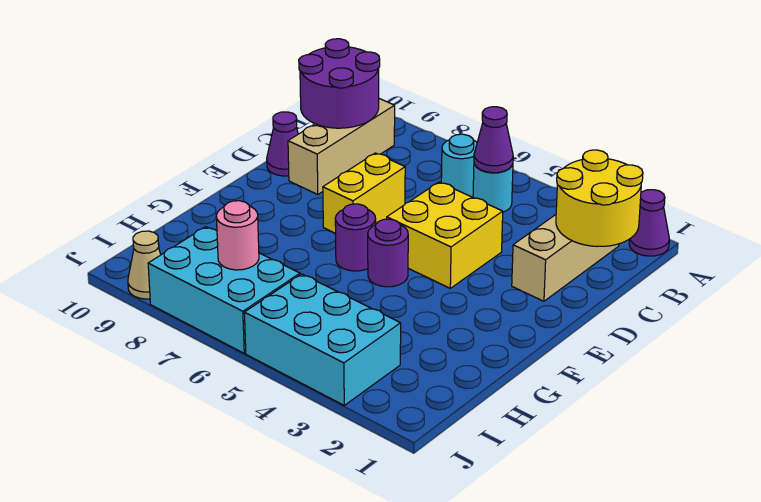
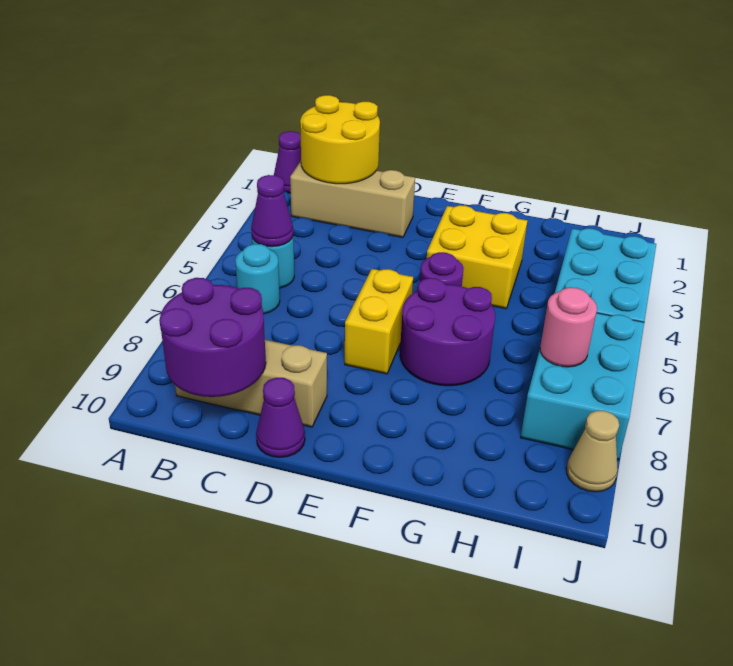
yellow brick D4:E5 level 1 -> yellow brick F3:G4 level 1
yellow brick D7:E7 level 1 -> yellow brick E6:E7 level 1
purple round brick F6 level 1 -> purple round brick F6:G7 level 1

